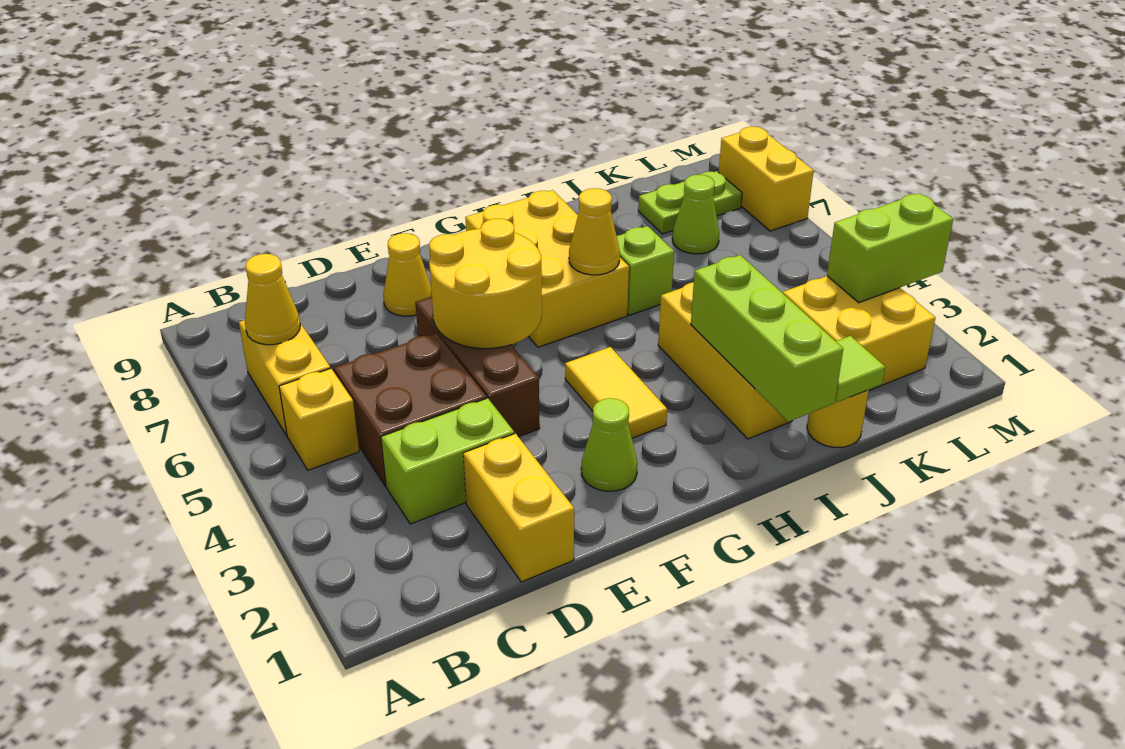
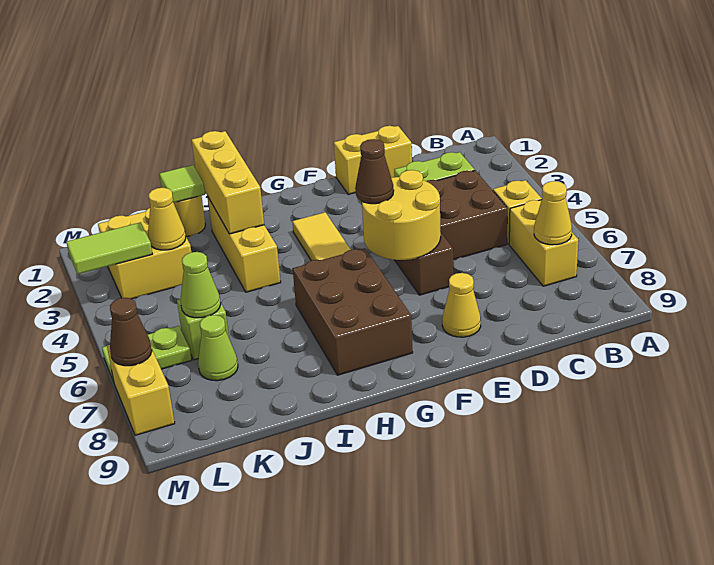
yellow brick D1:D2 level 1 -> yellow brick D1:E1 level 1
lime cone F2 level 1 -> lime cone K6 level 2
none -> brown cone F5 level 3
yellow brick G6:H8 level 1 -> brown brick G6:H8 level 1
yellow cone H6 level 2 -> yellow cone K3 level 2
lime brick I1:I3 level 2 -> yellow brick I1:I3 level 2
lime brick I6 level 1 -> lime brick K6 level 1
lime plate K8:L8 level 1 -> lime plate L6:M6 level 1
lime brick L3:M3 level 2 -> lime tile L3:M3 level 2
none -> brown cone M7 level 2

